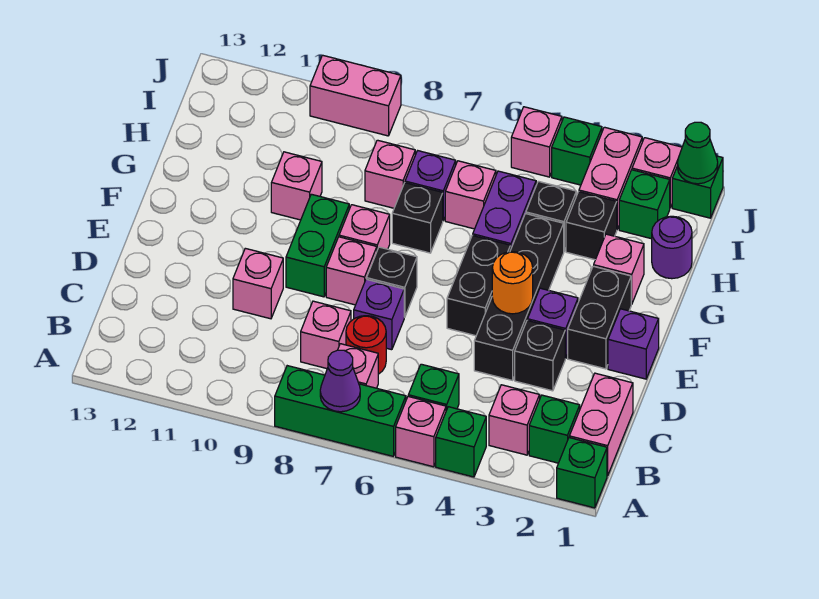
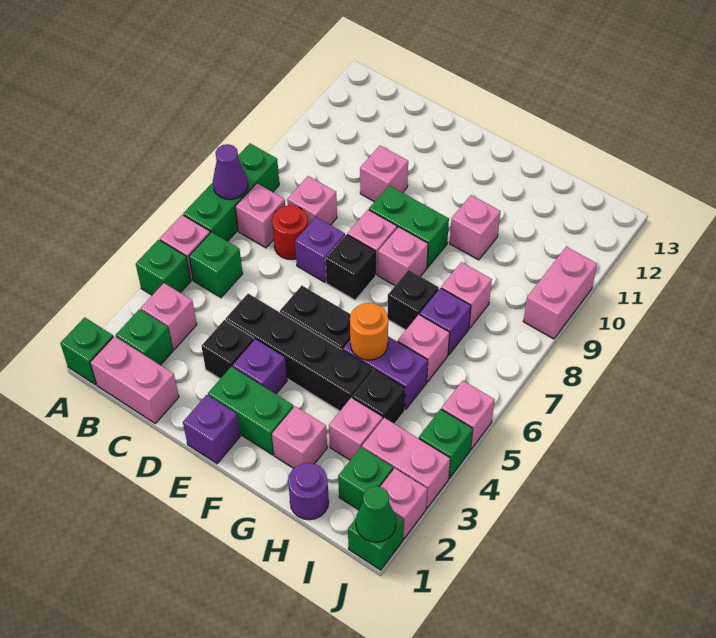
black brick E2:F2 level 1 -> green brick E2:F2 level 1
orange round brick E4 level 2 -> orange round brick G5 level 2
black brick H3 level 1 -> pink brick H3 level 1

